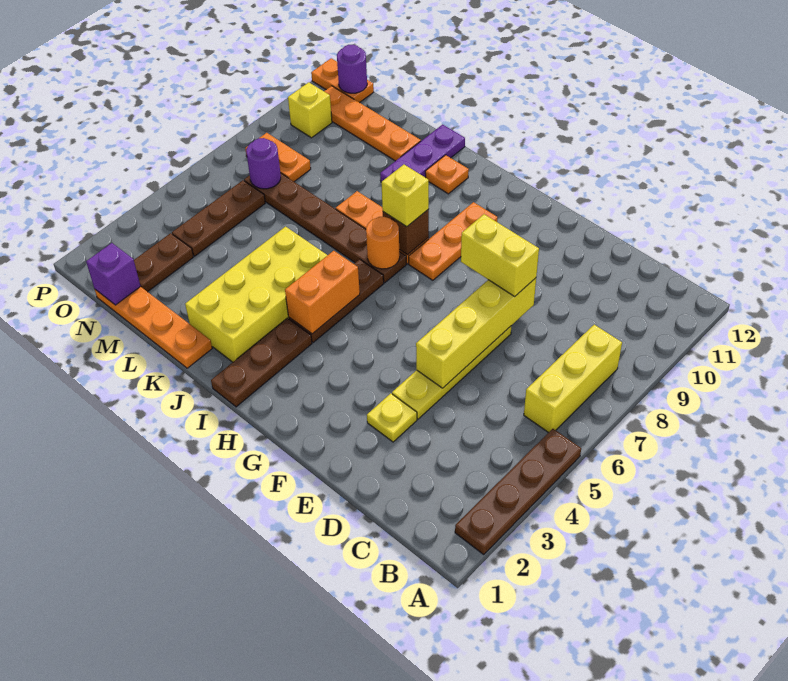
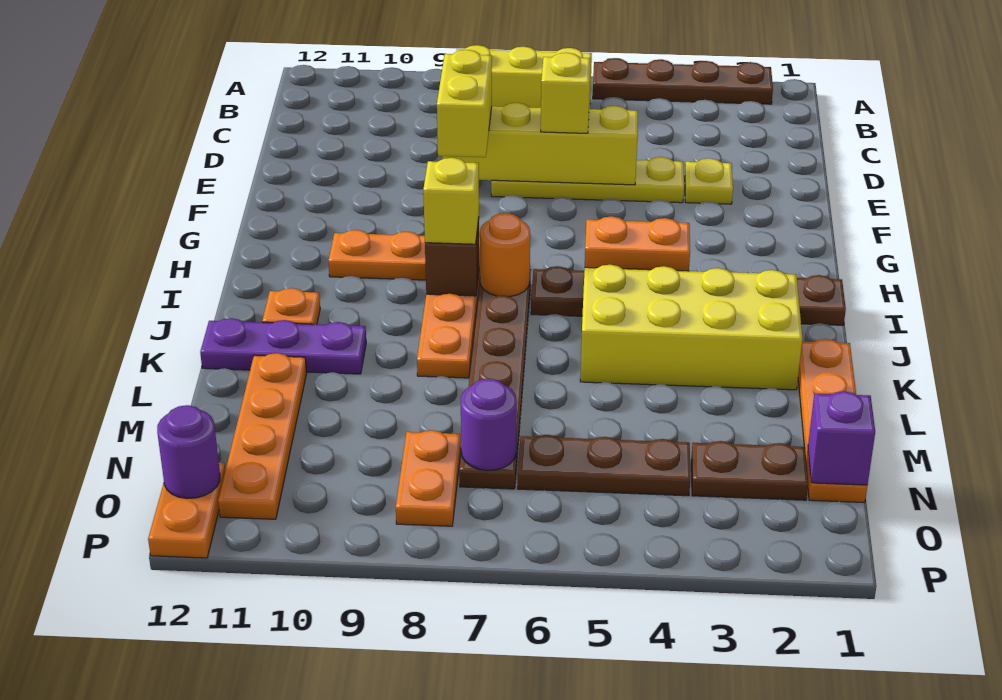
yellow brick O10 level 1 -> yellow brick E6 level 3

